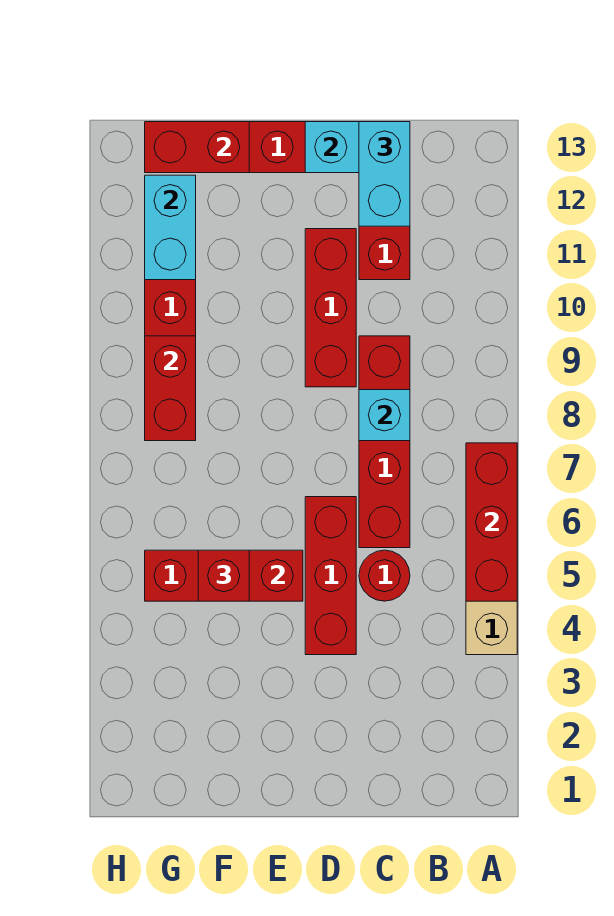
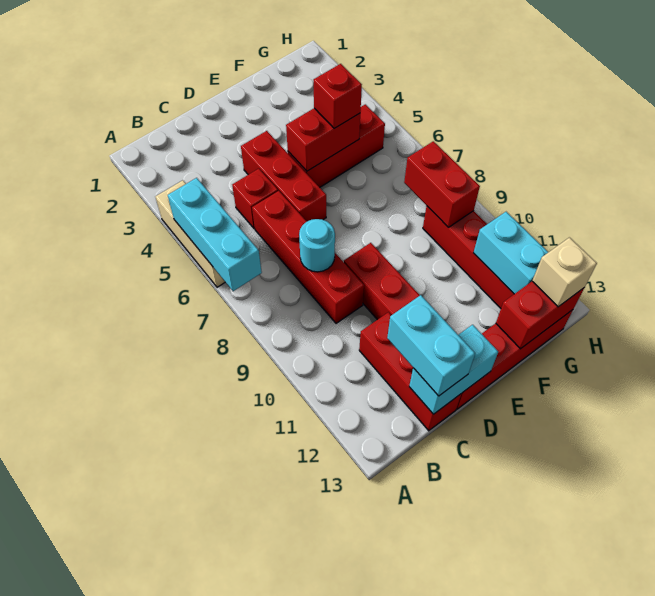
red brick A5:A7 level 2 -> cyan brick A5:A7 level 2
red round brick C5 level 1 -> red brick C5 level 1
cyan brick C8 level 2 -> cyan round brick C8 level 2
none -> tan brick G13 level 3

